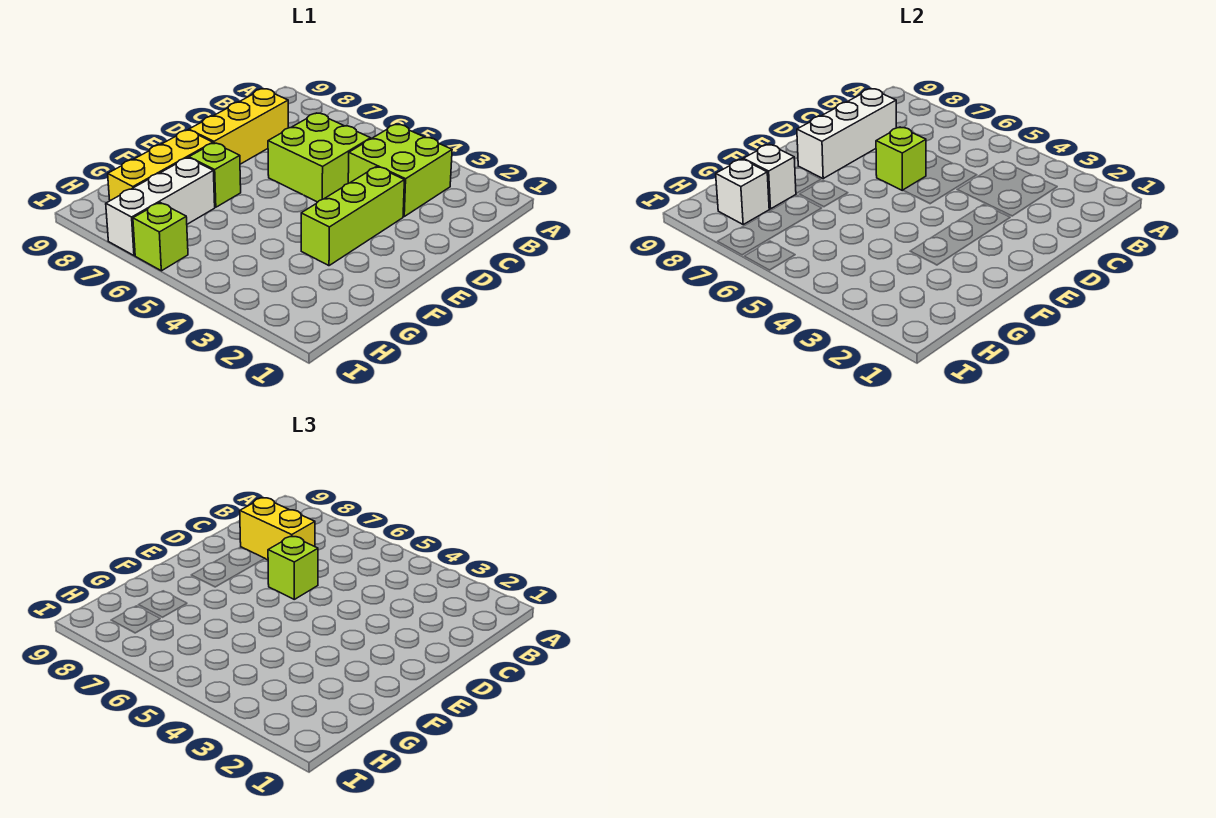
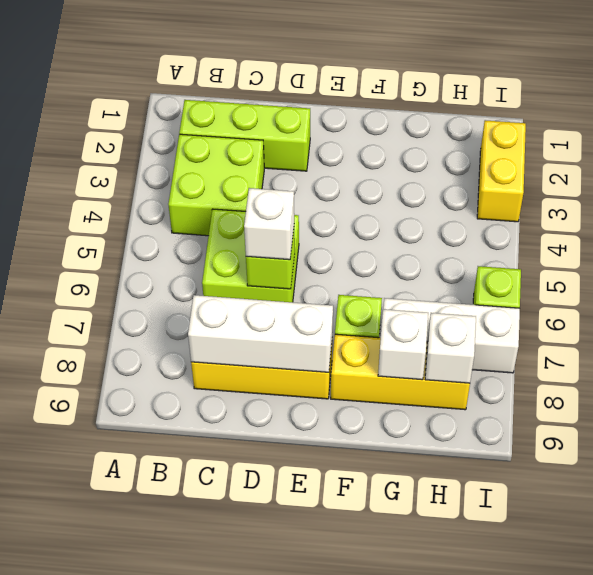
yellow brick C7:C8 level 3 -> yellow brick I2:I3 level 1
lime brick D3:F3 level 1 -> lime brick B2:D2 level 1
lime brick D6 level 3 -> white brick D6 level 3

